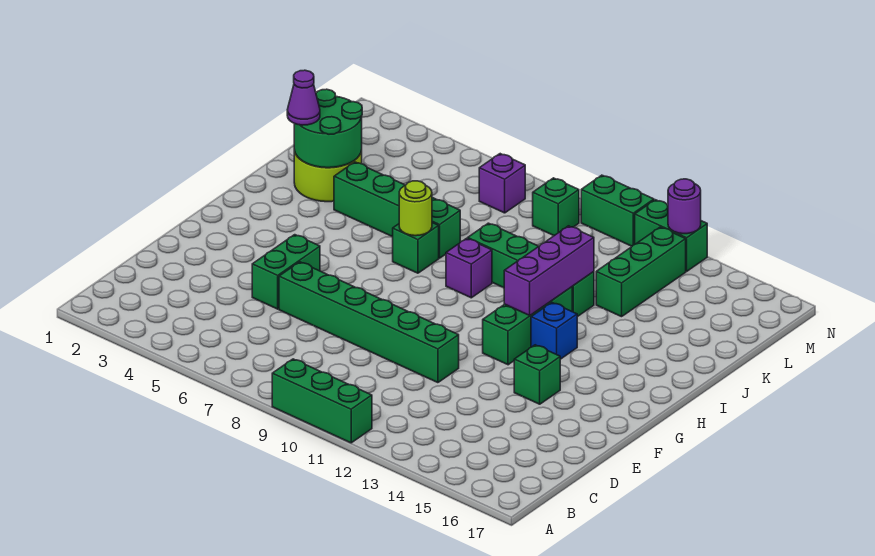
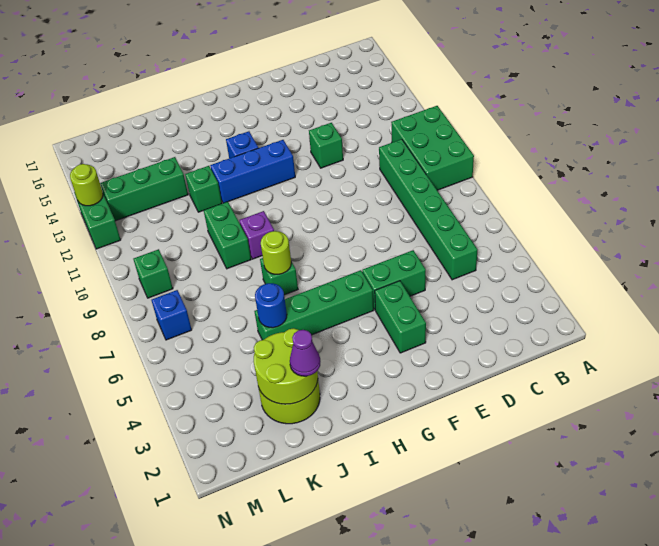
green brick A9:A11 level 1 -> green brick A9:B11 level 1
green brick E6:E11 level 1 -> green brick C5:C10 level 1
green brick F14 level 1 -> green brick E12 level 1
green brick G12:I12 level 1 -> blue brick G12:I12 level 1
purple brick H12:J12 level 2 -> none
green round brick J2:K3 level 2 -> lime round brick J2:K3 level 2
green brick J4:J7 level 1 -> green brick G5:J5 level 1
none -> blue round brick J5 level 2
purple brick M7 level 1 -> blue brick M7 level 1
green brick N10:N11 level 1 -> green brick F3:F4 level 1
purple round brick N13 level 2 -> lime round brick N13 level 2

